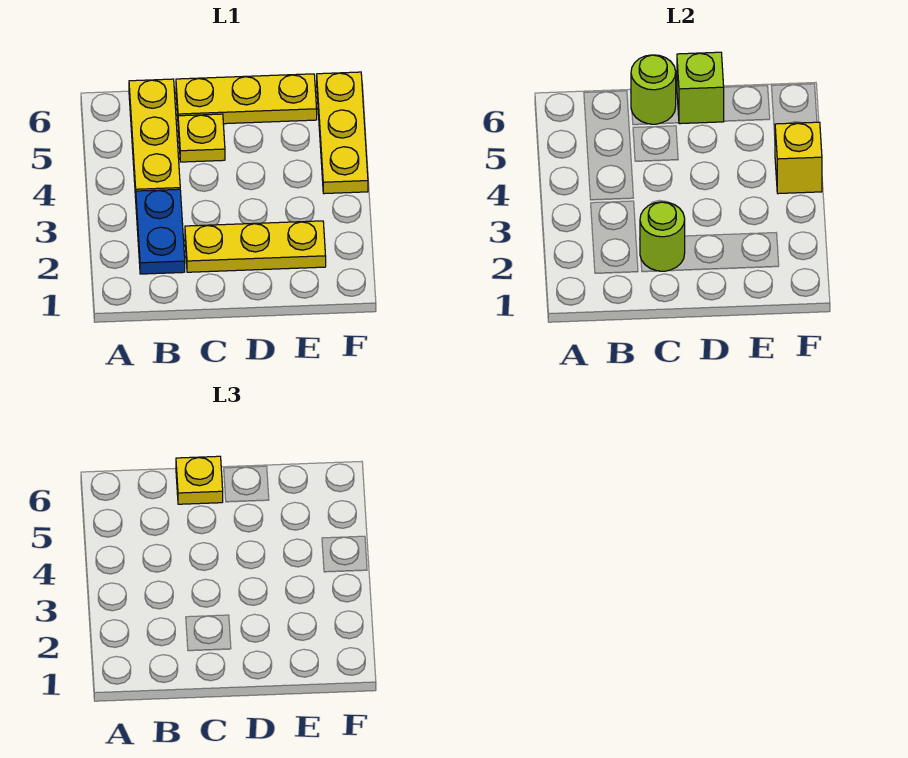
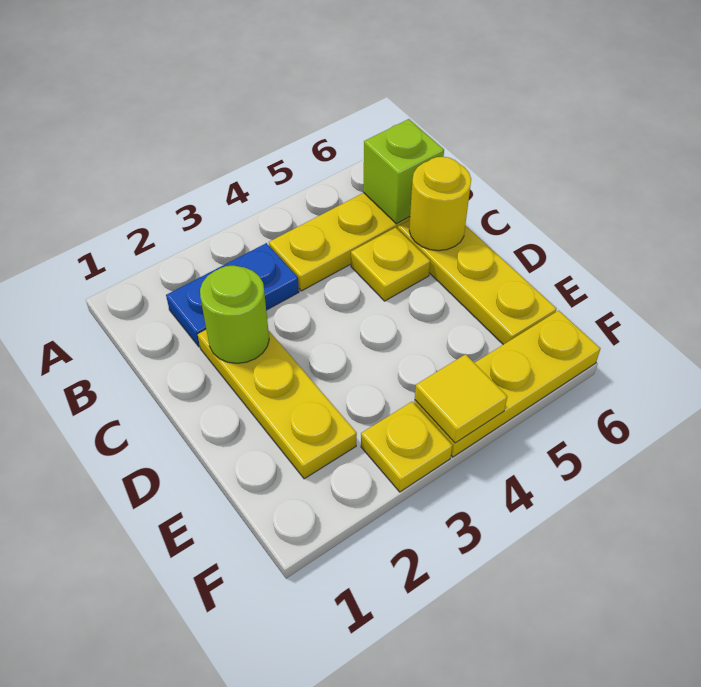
lime round brick C6 level 2 -> yellow round brick C6 level 2
yellow plate C6 level 3 -> yellow plate F3 level 1
lime brick D6 level 2 -> lime brick B6 level 2
yellow brick F4 level 2 -> yellow tile F4 level 2

